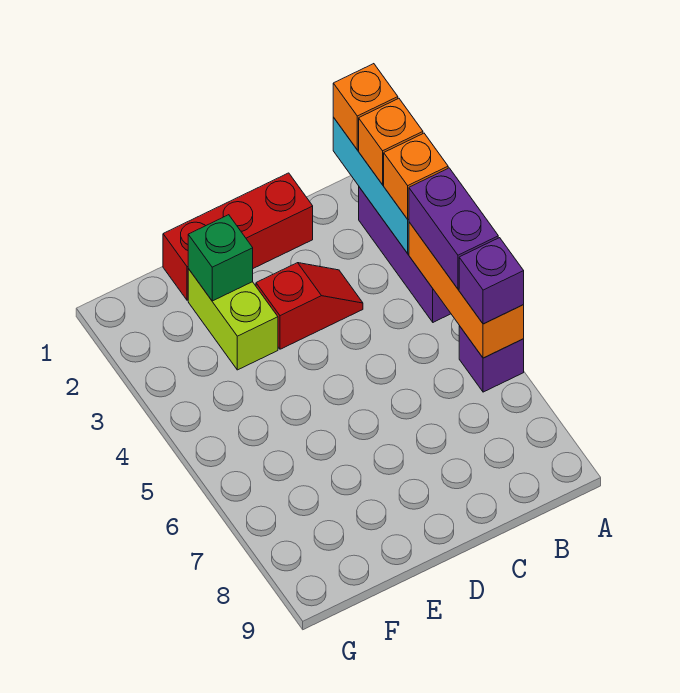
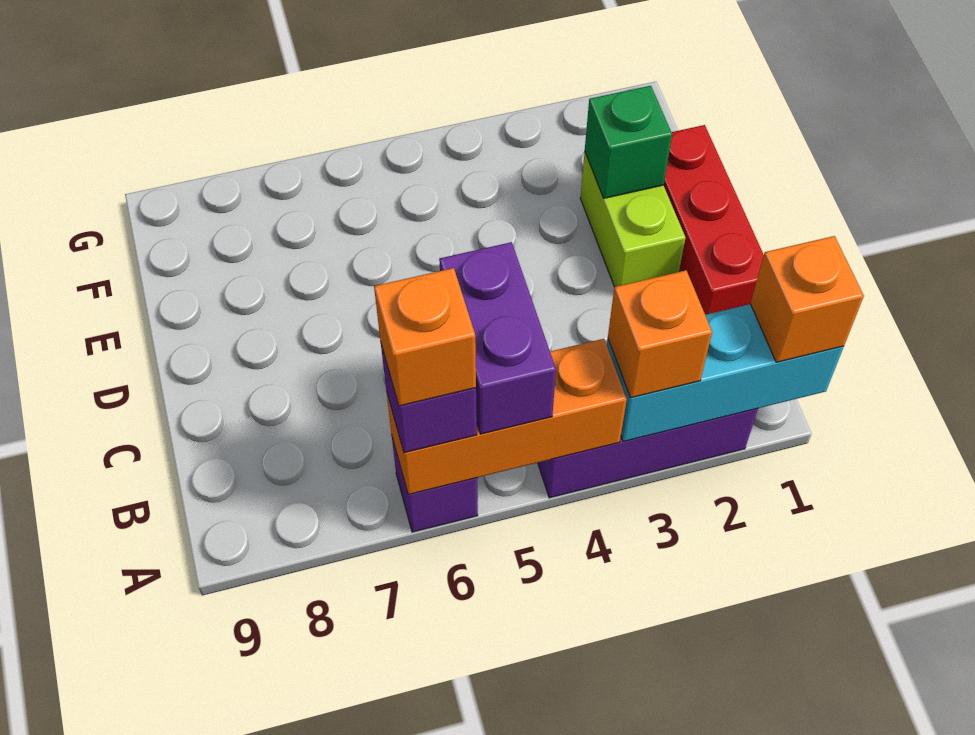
orange brick A2 level 3 -> orange brick A6 level 4
purple brick A4:A5 level 3 -> purple brick A5:B5 level 3
red slope C3:D3 level 1 top D -> none
lime brick E2:E3 level 1 -> lime brick D2:E2 level 1

